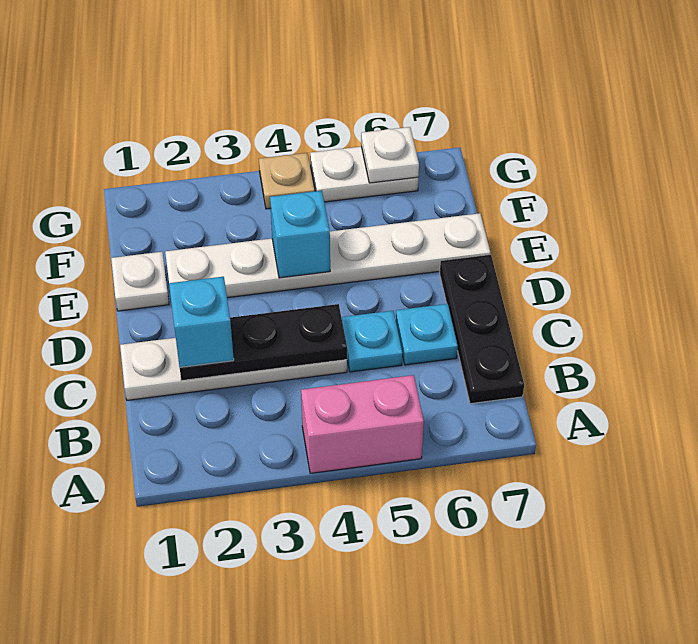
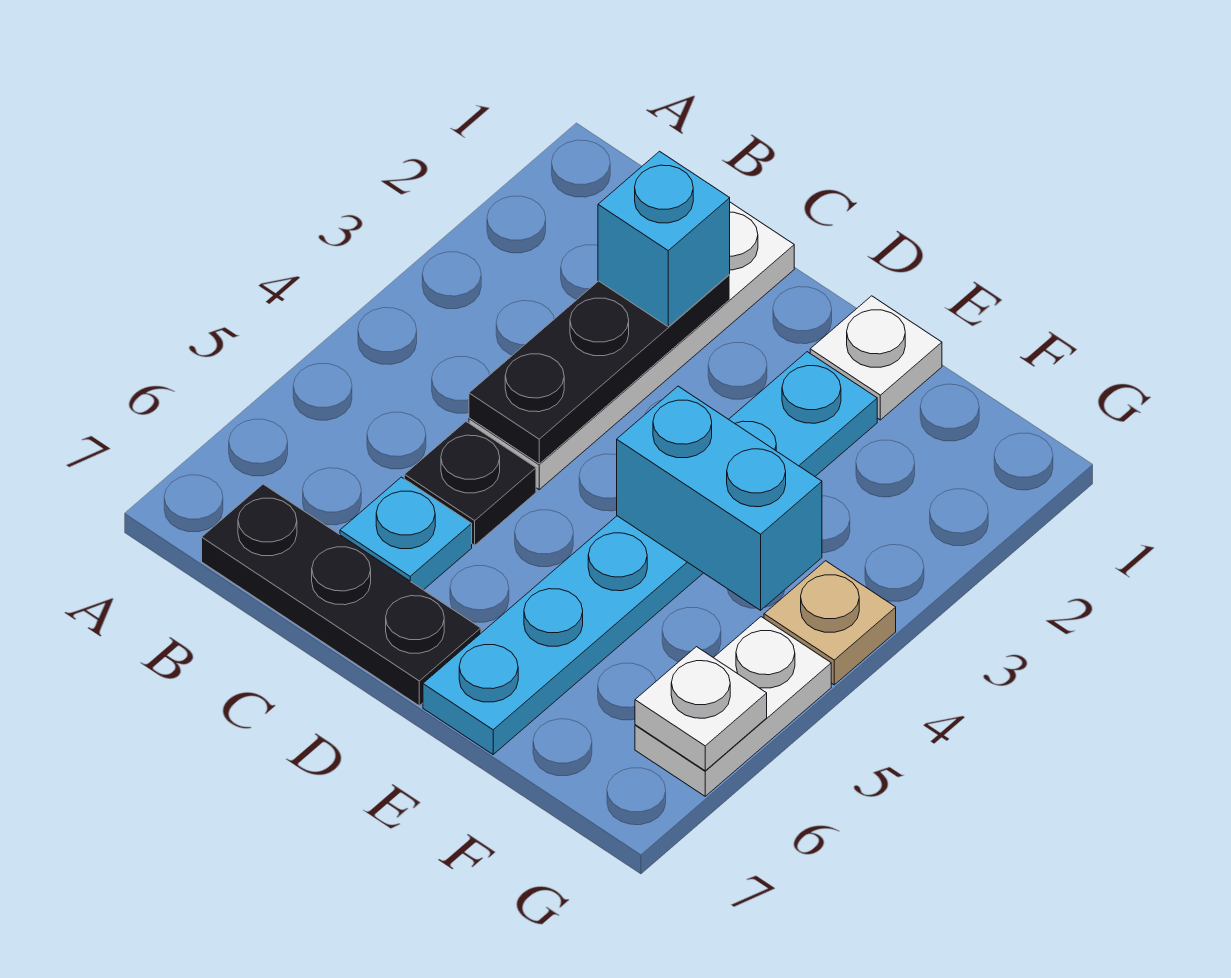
pink brick A4:A5 level 1 -> none
cyan plate C5 level 1 -> black plate C5 level 1
white plate E2:E7 level 1 -> cyan plate E2:E7 level 1
cyan brick E4 level 2 -> cyan brick E4:F4 level 2

